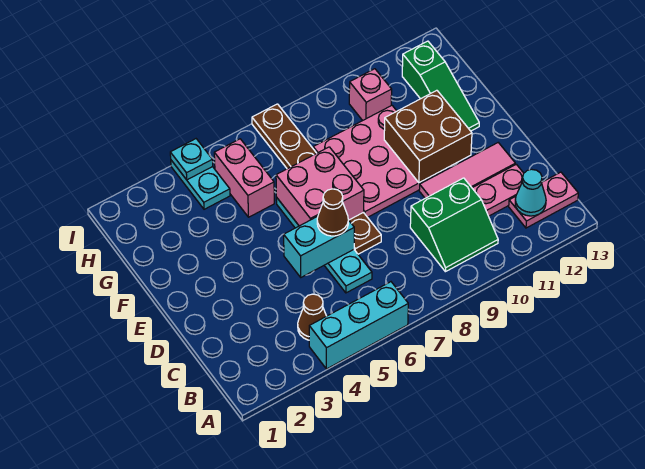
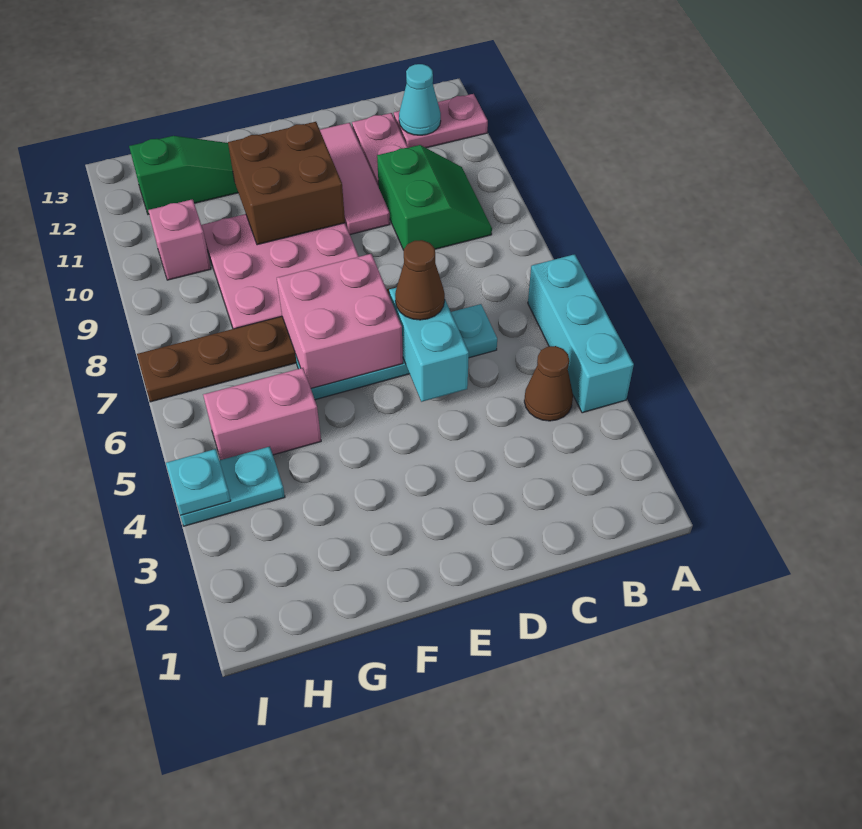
pink plate B12:B13 level 1 -> pink plate A12:B12 level 1

